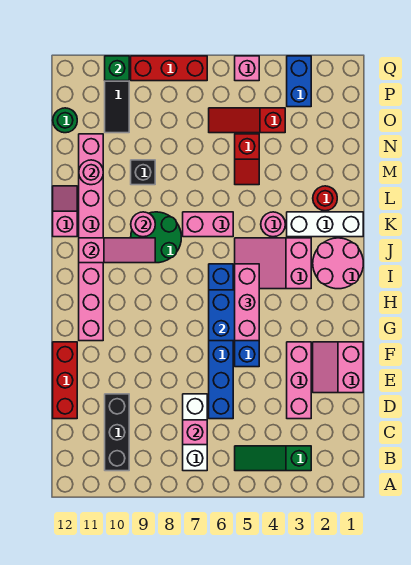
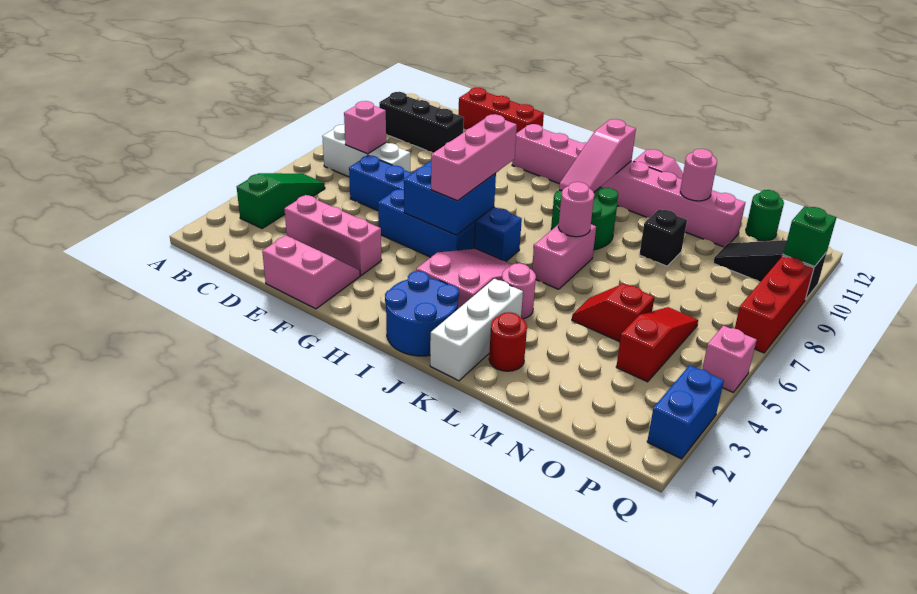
pink brick G5:I5 level 3 -> pink brick H5:H7 level 3
pink round brick I1:J2 level 1 -> blue round brick I1:J2 level 1
pink round brick K9 level 2 -> pink round brick K7 level 2
blue brick P3:Q3 level 1 -> blue brick Q2:Q3 level 1

